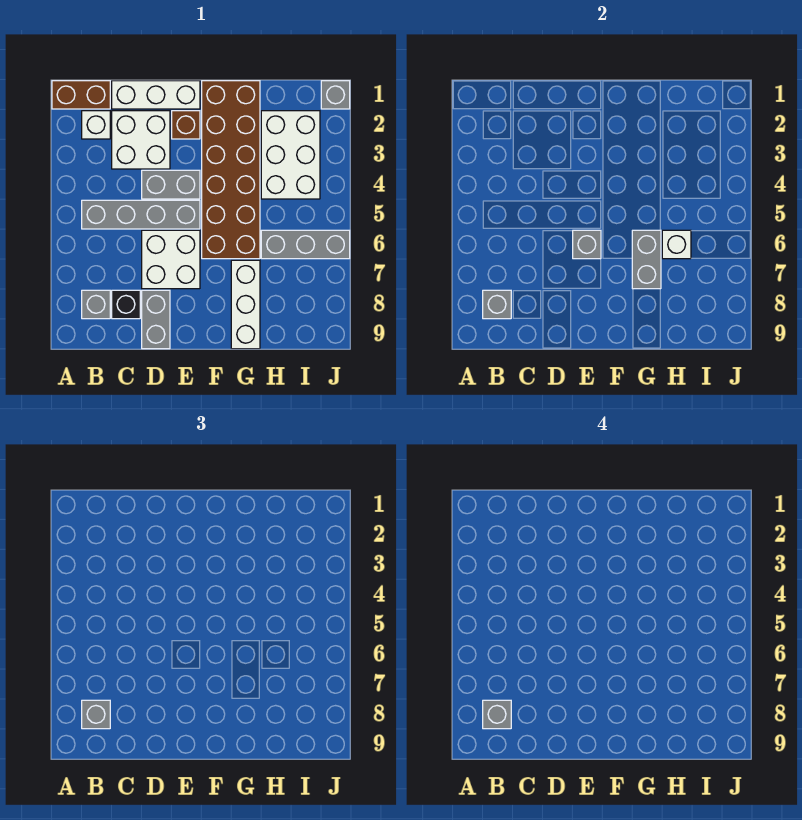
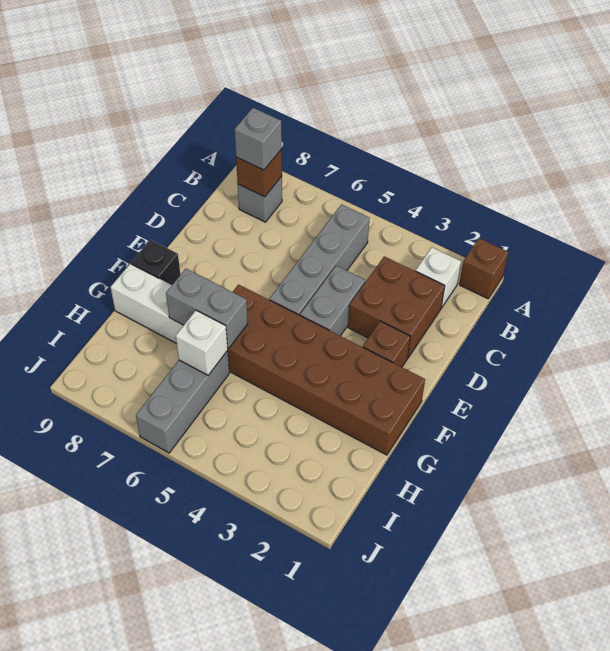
brown brick A1:B1 level 1 -> brown brick A1 level 1
grey brick B8 level 2 -> brown brick B8 level 2
grey brick B8 level 4 -> none
white brick C1:E1 level 1 -> none
white brick C2:D3 level 1 -> brown brick C2:D3 level 1
black brick C8 level 1 -> black brick F9 level 1
white brick D6:E7 level 1 -> none
grey brick D8:D9 level 1 -> none
grey brick E6 level 2 -> none
white brick H2:I4 level 1 -> none
grey brick J1 level 1 -> none

